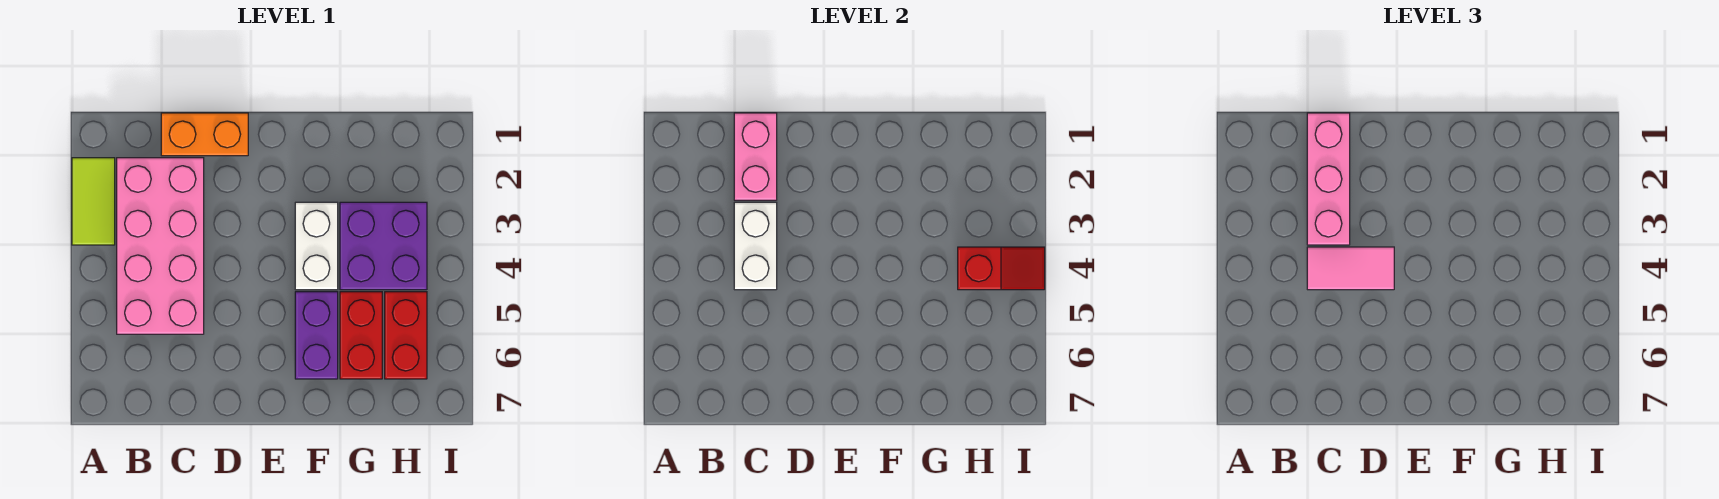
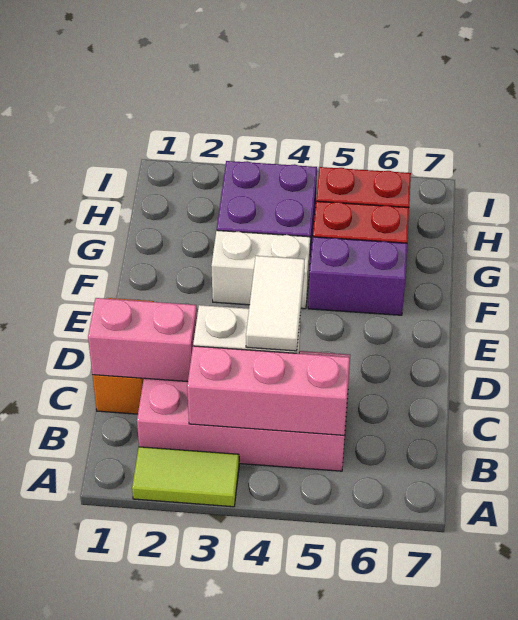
pink brick C1:C3 level 3 -> pink brick B3:B5 level 2
pink tile C4:D4 level 3 -> white tile C4:D4 level 3
red slope H4:I4 level 2 top H -> none

